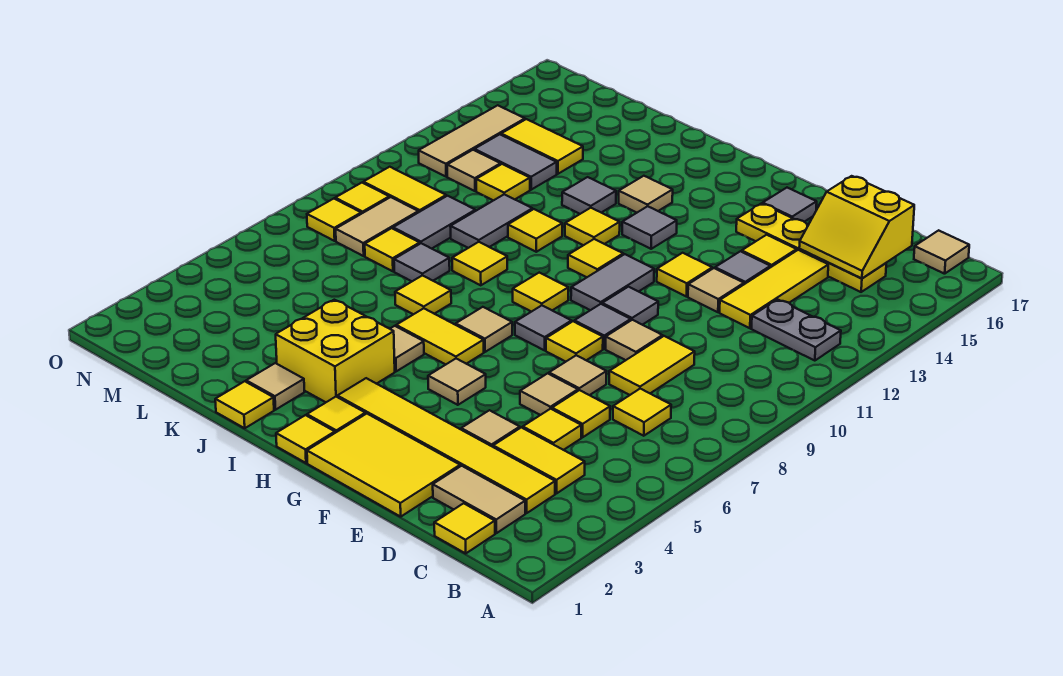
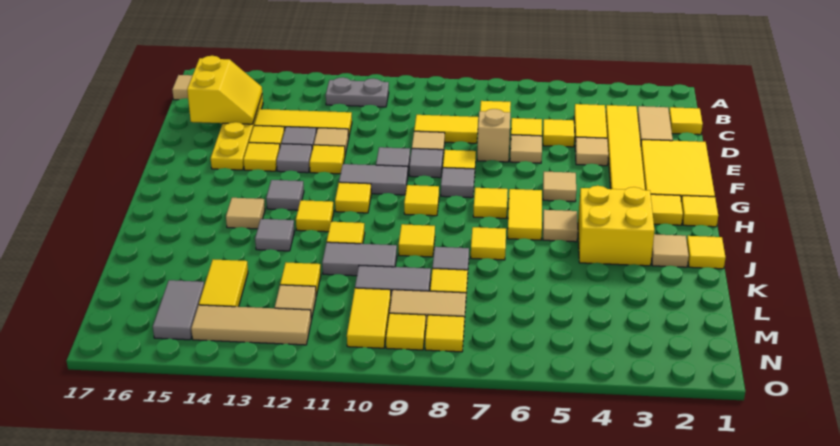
grey plate B12:C12 level 1 -> grey plate B11:B12 level 1
tan tile E7 level 1 -> tan brick E7 level 1
none -> yellow tile F14 level 1
grey tile F16 level 1 -> grey tile F13 level 1
tan tile H7 level 1 -> yellow tile H7 level 1
grey tile L13:M13 level 1 -> grey tile M15:N15 level 1

